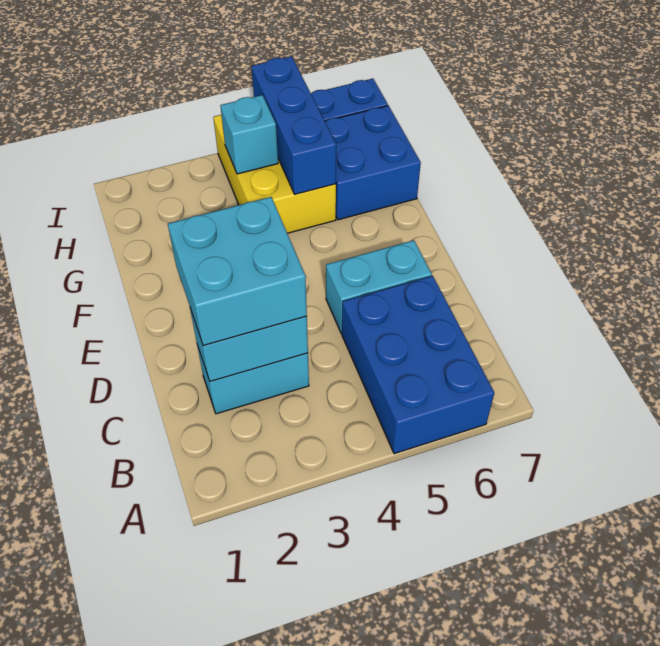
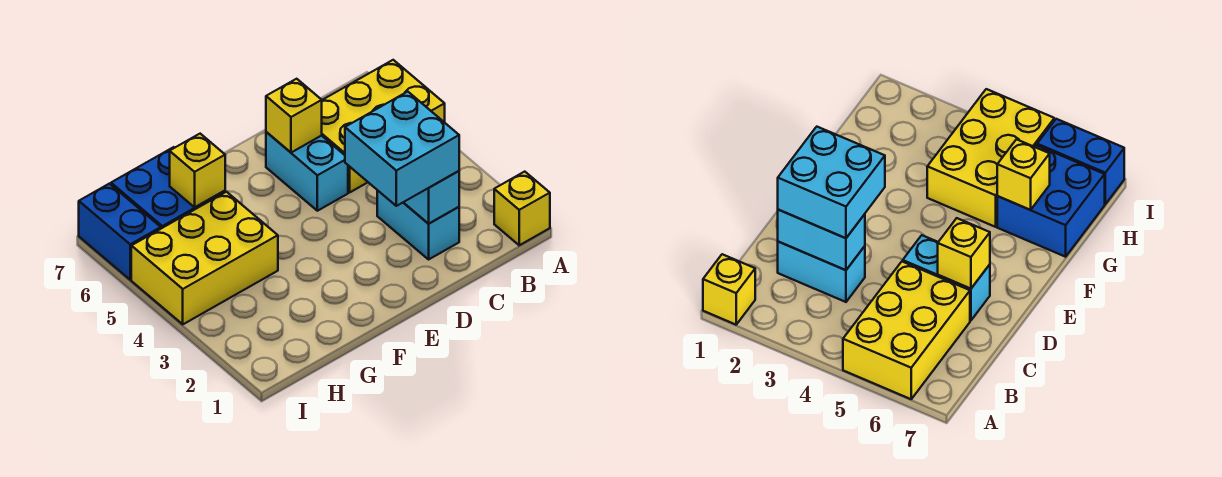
none -> yellow brick A1 level 1
blue brick A5:C6 level 1 -> yellow brick A5:C6 level 1
none -> yellow brick D6 level 2
blue brick G5:I5 level 2 -> none
none -> yellow brick G6 level 2
cyan brick H4 level 2 -> none

